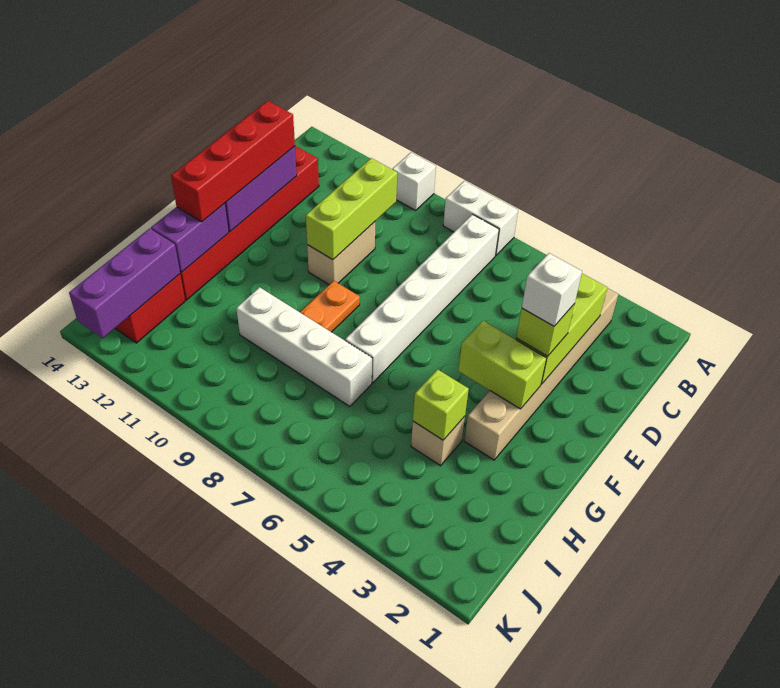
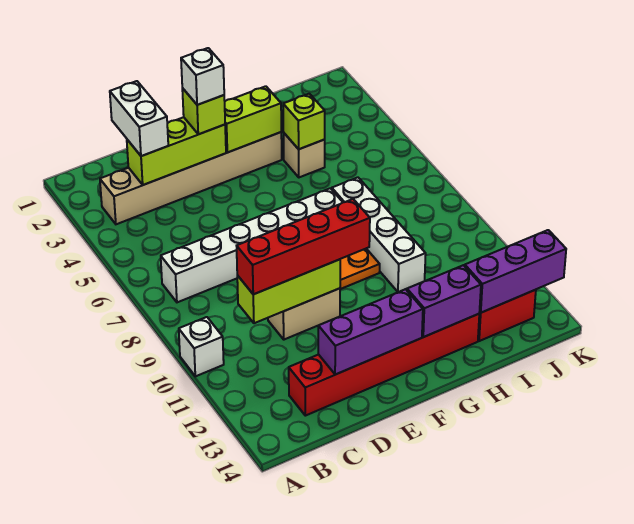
white brick A7:A8 level 1 -> white brick C2:C3 level 3
red brick D13:G13 level 3 -> red brick C10:F10 level 3
lime brick F3:F4 level 2 -> lime brick F3:G3 level 2

